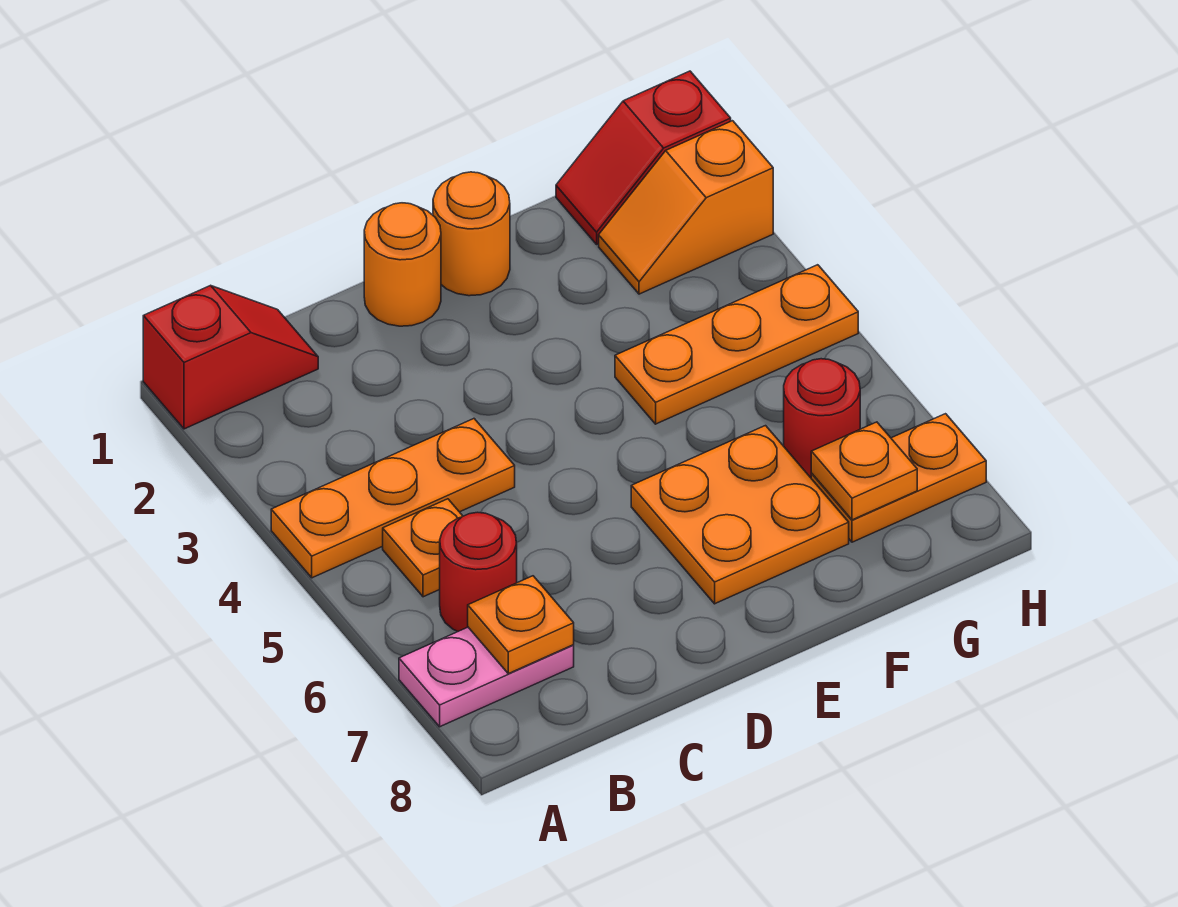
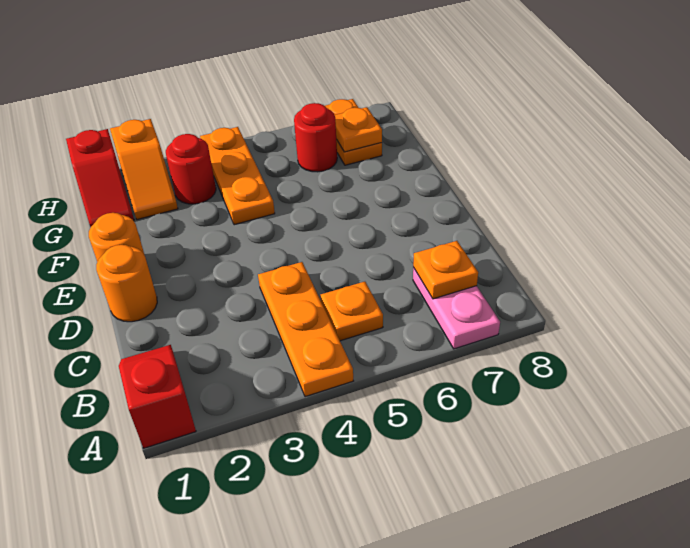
red round brick B6 level 1 -> red round brick G3 level 1
orange plate E6:F7 level 1 -> none

